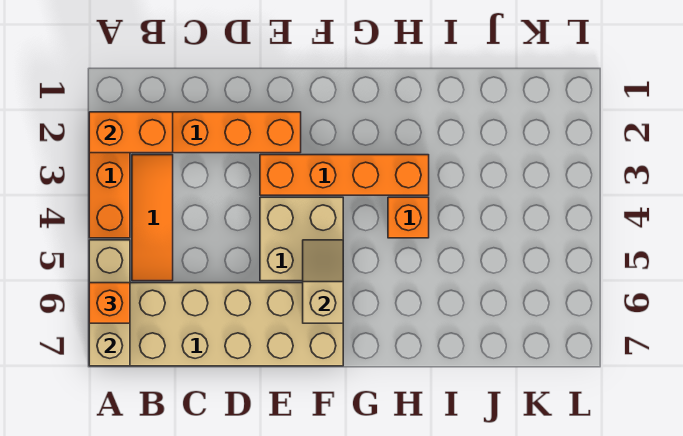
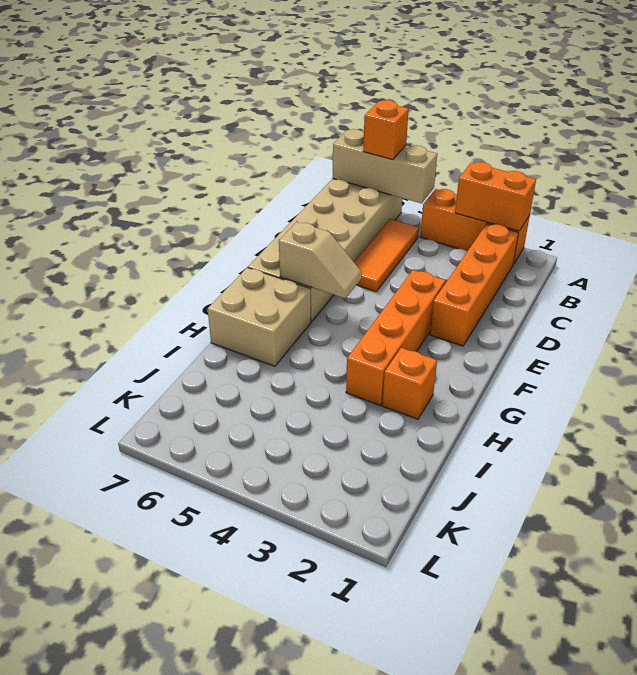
orange brick A2:B2 level 2 -> orange brick A2:A3 level 2
orange tile B3:B5 level 1 -> orange tile B5:D5 level 1
tan brick E4:F5 level 1 -> tan brick G6:H7 level 1
orange brick H4 level 1 -> orange brick H2 level 1

